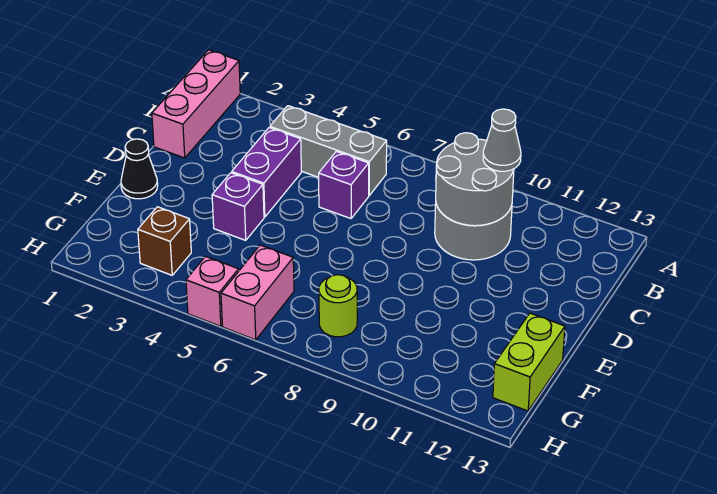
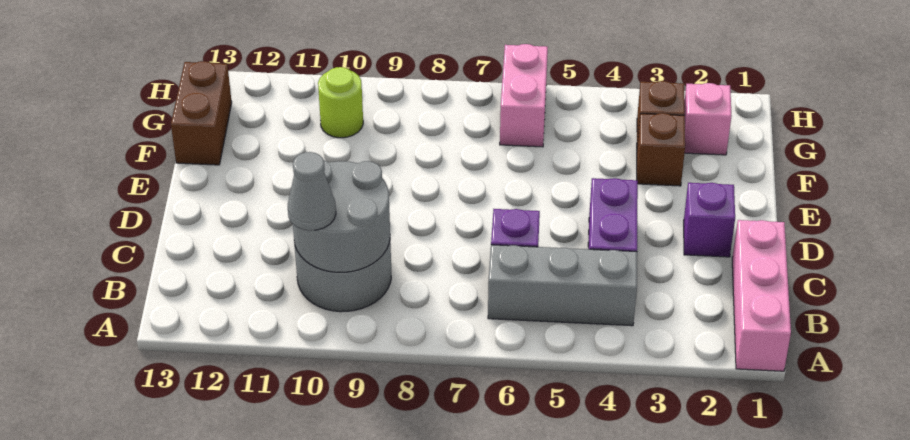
black cone E1 level 1 -> none
purple brick E4 level 1 -> purple brick D2 level 1
none -> brown brick F3 level 1
lime brick F13:G13 level 1 -> brown brick F13:G13 level 1
lime round brick G8 level 1 -> lime round brick G10 level 1
pink brick H5 level 1 -> pink brick G2 level 1

